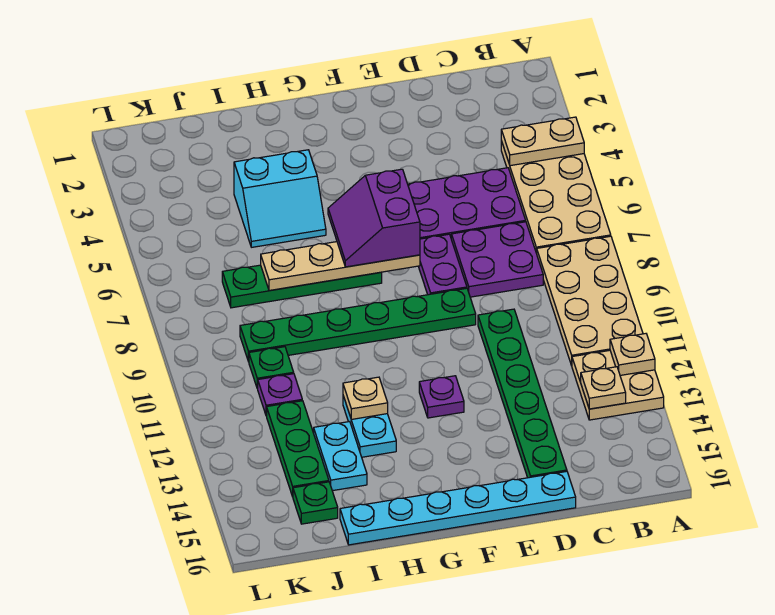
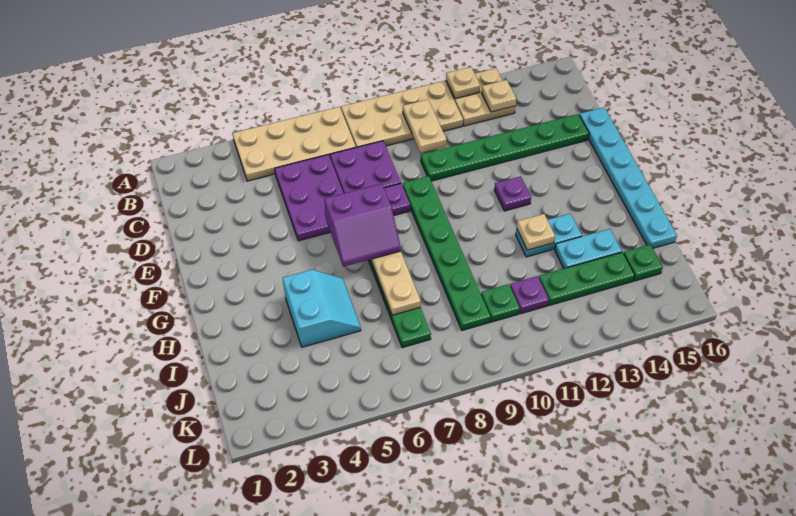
tan plate A4:B4 level 2 -> tan plate B10:C10 level 2

